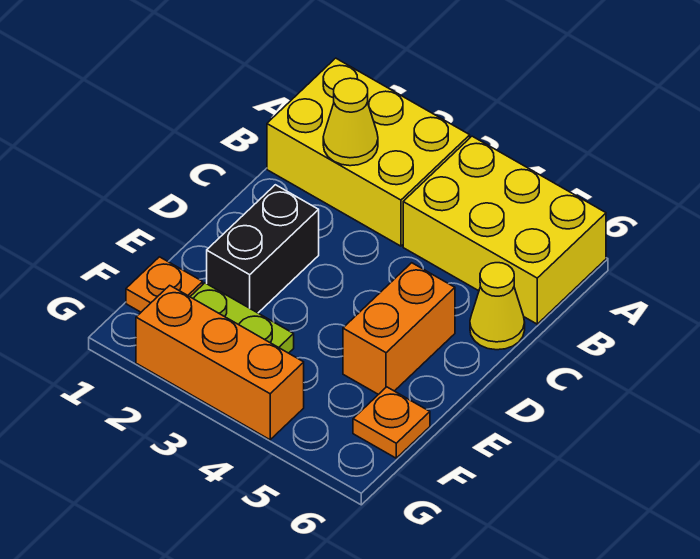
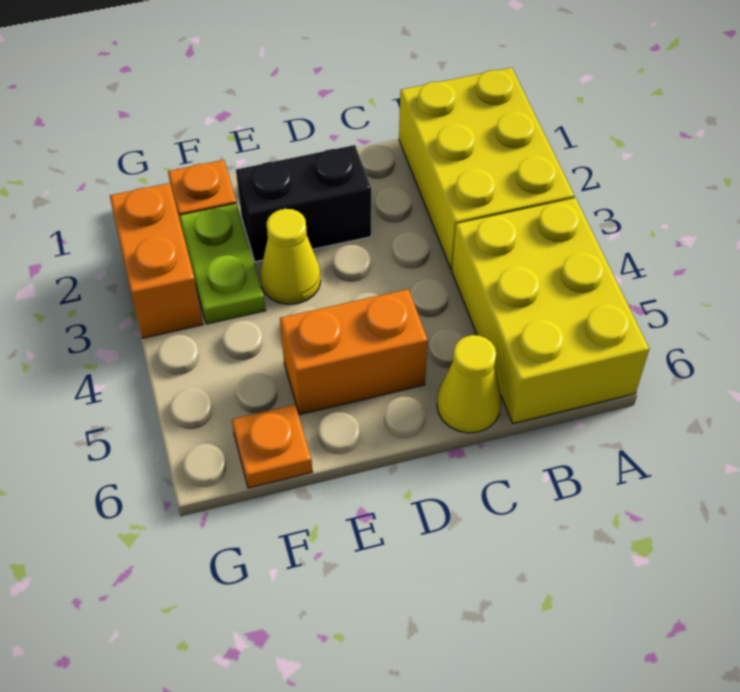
yellow cone B2 level 2 -> yellow cone E3 level 1
orange brick G2:G4 level 1 -> orange brick G2:G3 level 1

